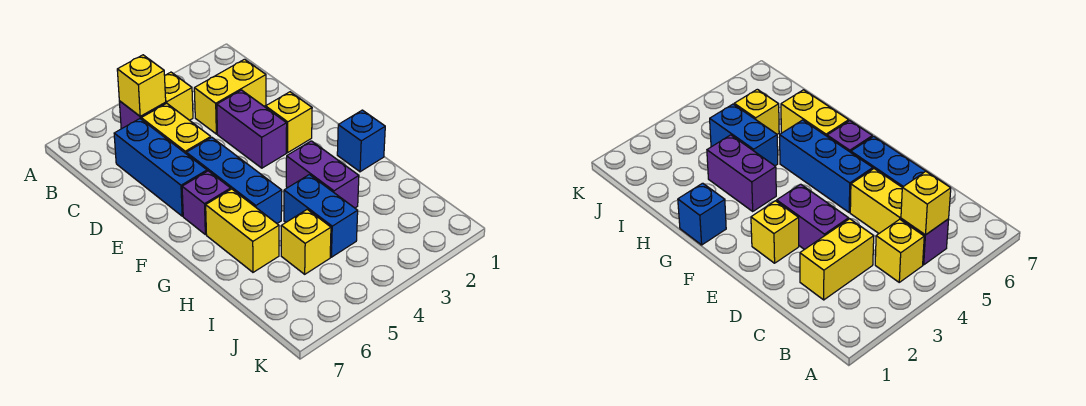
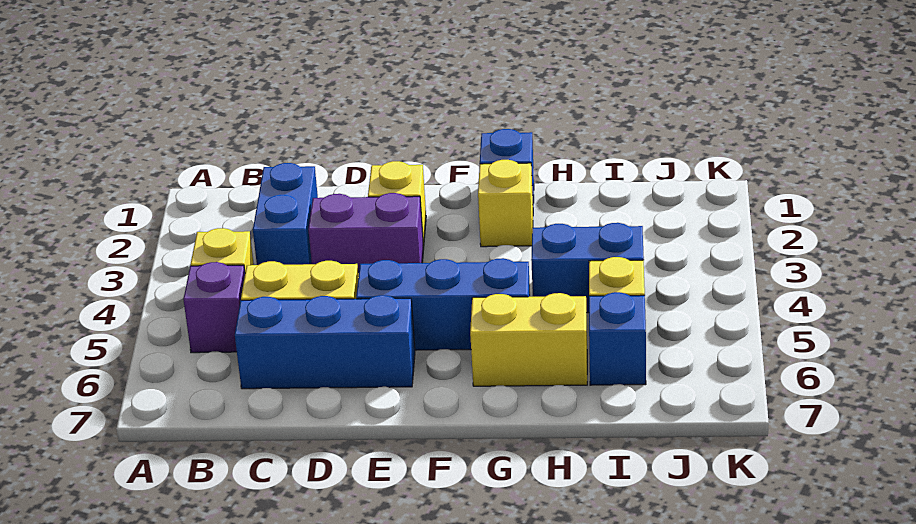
yellow brick B5 level 2 -> yellow brick G2 level 1
yellow brick C2:C3 level 1 -> blue brick C2:C3 level 1
purple brick F6 level 1 -> none
purple brick G3:H3 level 1 -> none
none -> blue brick I6 level 1

